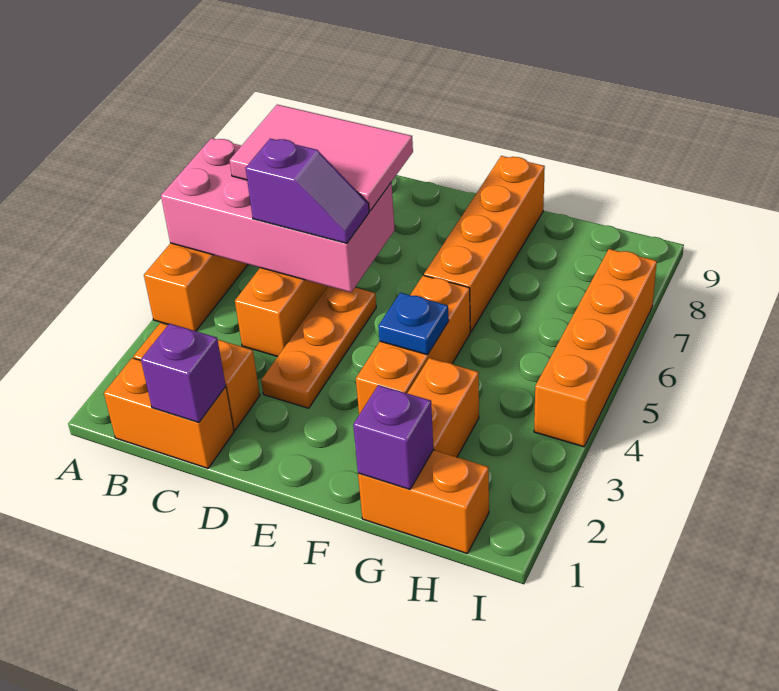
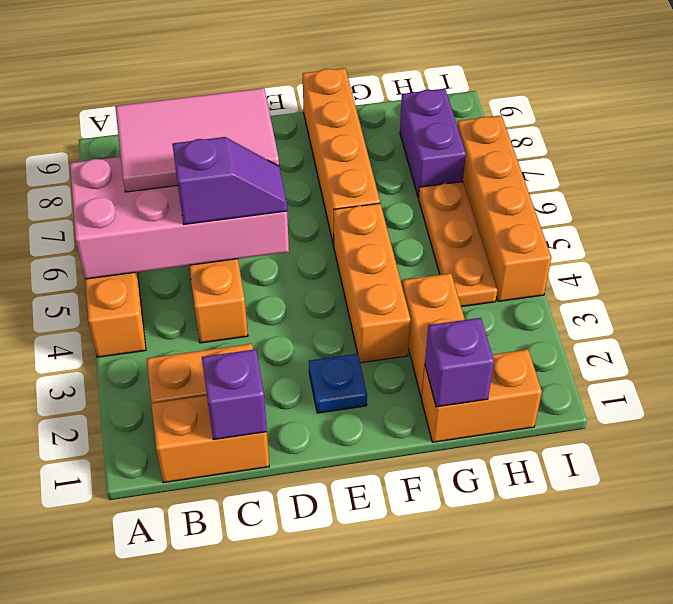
orange plate D3:D5 level 1 -> orange plate H4:H6 level 1
blue plate F4 level 2 -> blue plate E2 level 1
none -> purple brick H7:H8 level 1

